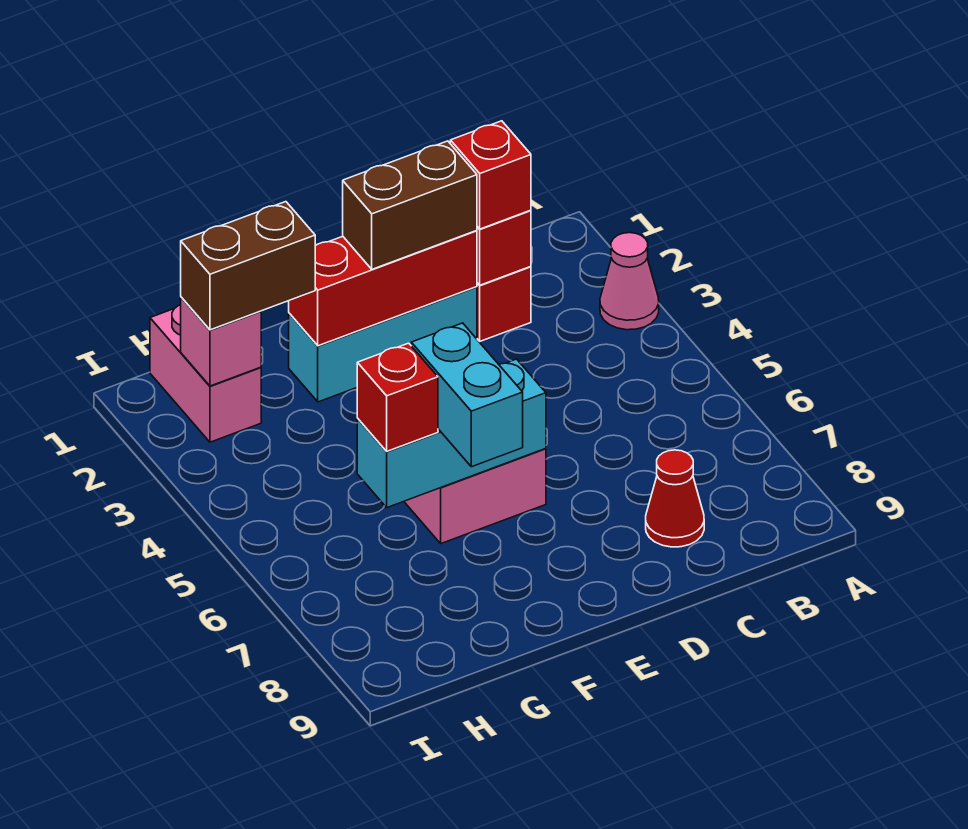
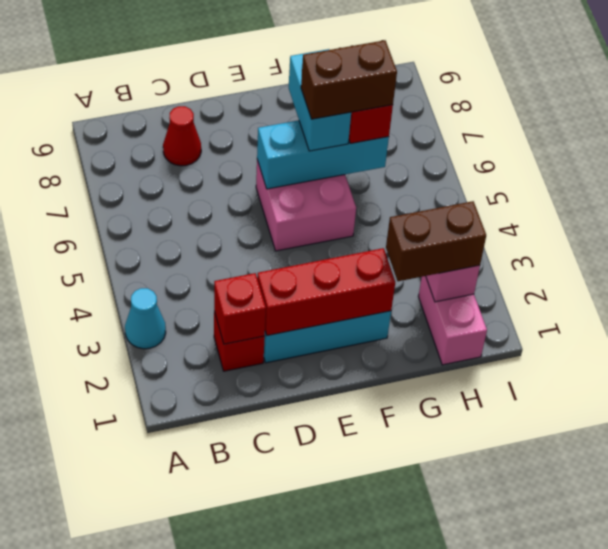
pink cone A3 level 1 -> cyan cone A3 level 1
red brick C2 level 3 -> none
brown brick D2:E2 level 3 -> brown brick F6:G6 level 4

